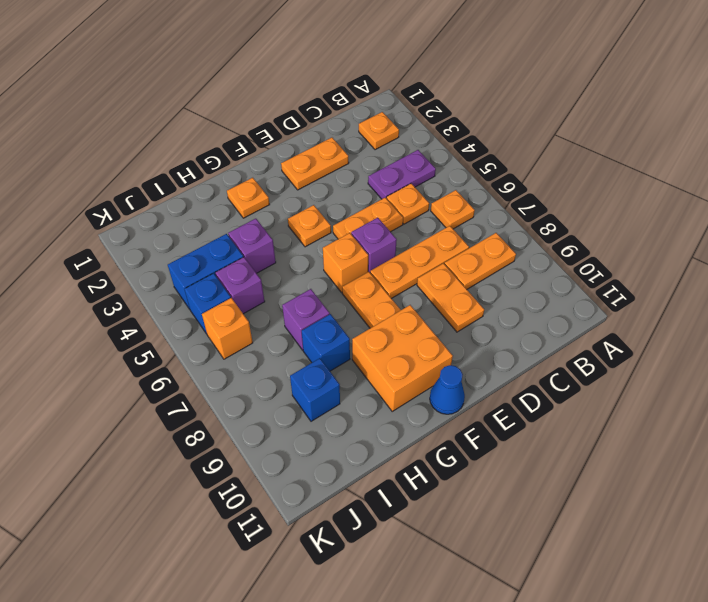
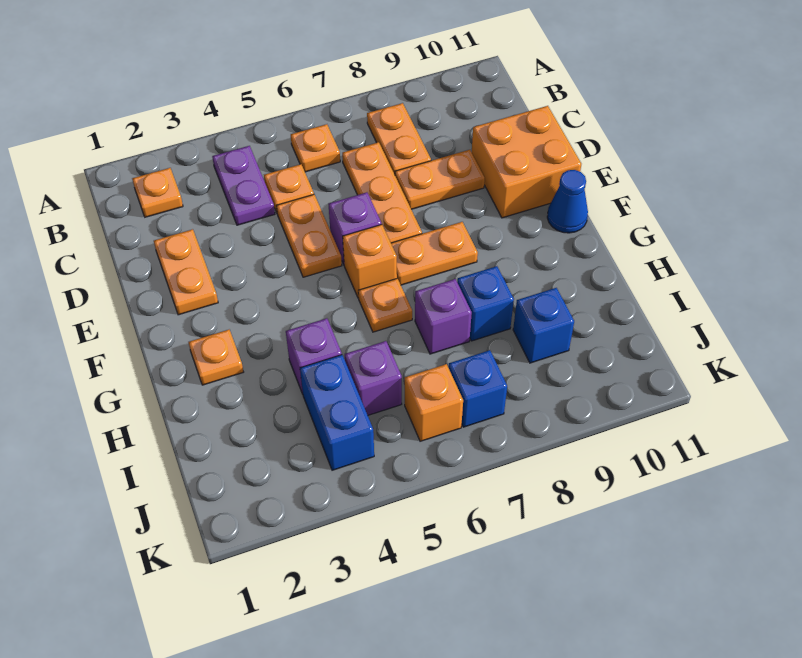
orange plate F4 level 1 -> orange plate G6 level 1
orange brick F9:G10 level 1 -> orange brick D10:E11 level 1
blue brick J5 level 1 -> blue brick J7 level 1

